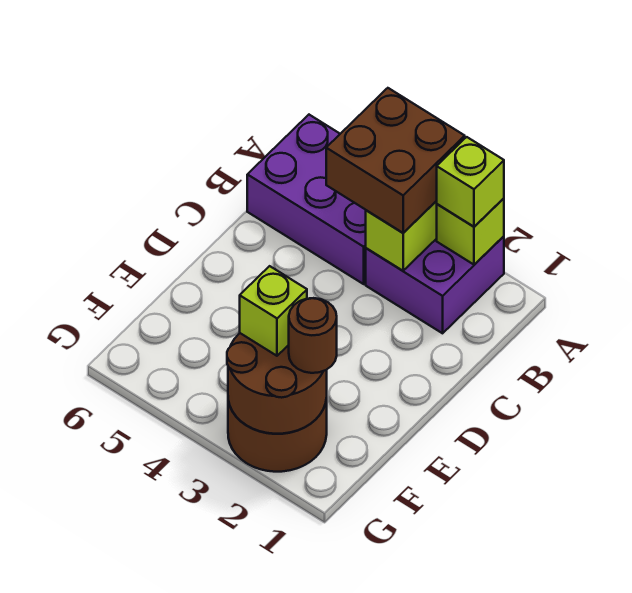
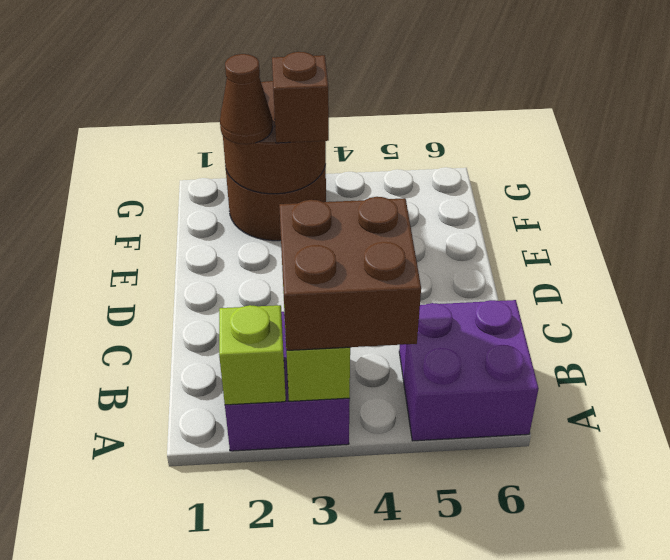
lime brick A2 level 3 -> none
purple brick A4:B6 level 1 -> purple brick A5:B6 level 1
brown round brick F2 level 3 -> brown cone F2 level 3
lime brick F3 level 3 -> brown brick F3 level 3

